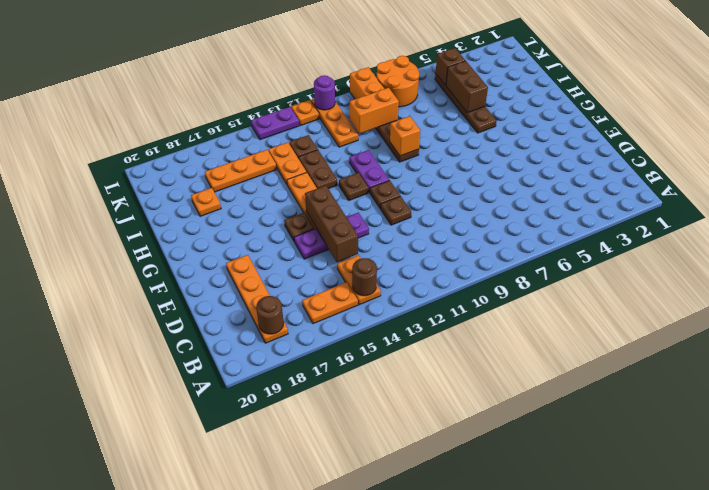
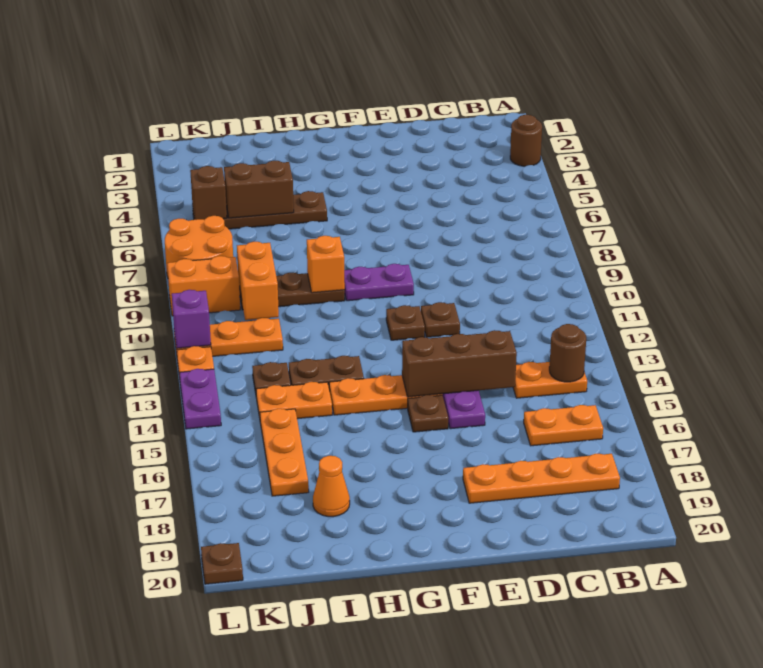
orange plate B15:B16 level 1 -> orange plate B16:C16 level 1
brown round brick B18 level 2 -> brown round brick A3 level 1
purple plate G11:H11 level 1 -> purple plate F9:G9 level 1
brown plate G12 level 1 -> brown plate L20 level 1
orange plate I18 level 1 -> orange cone I18 level 1
purple round brick L11 level 2 -> purple brick L11 level 2

